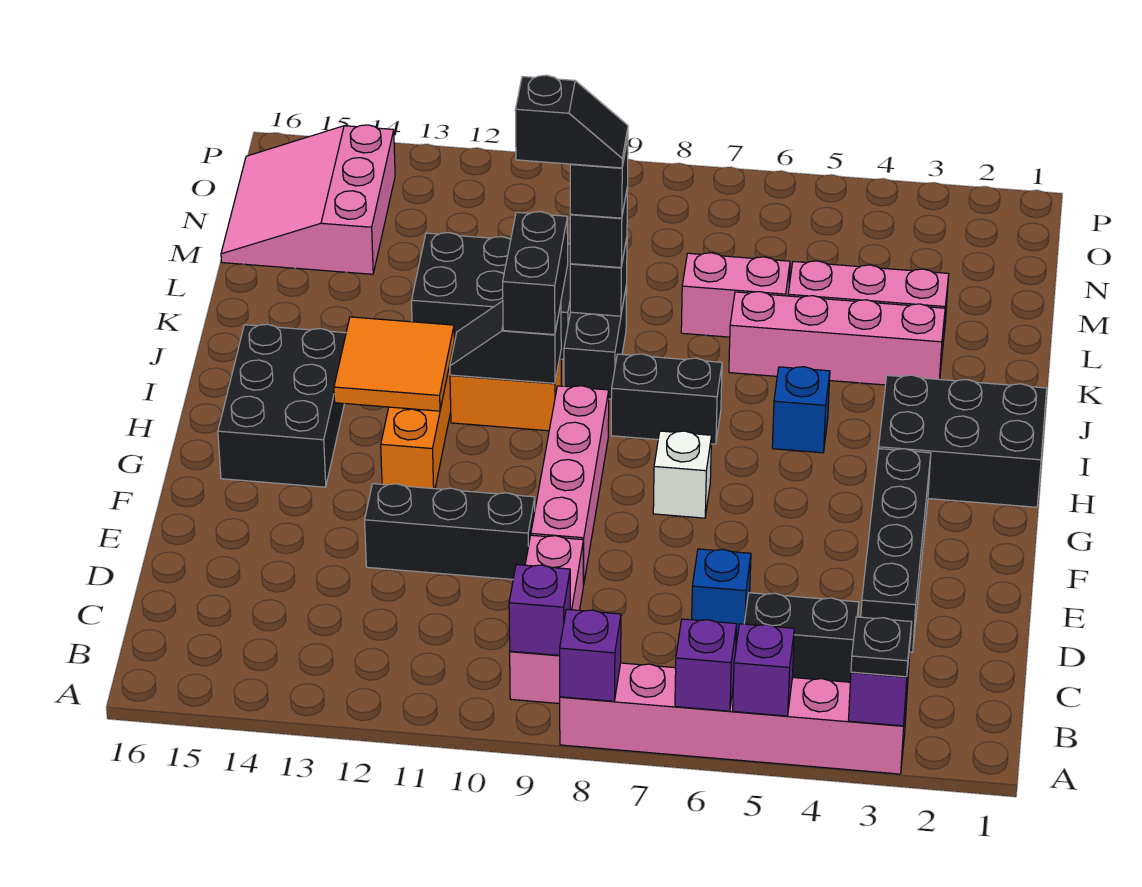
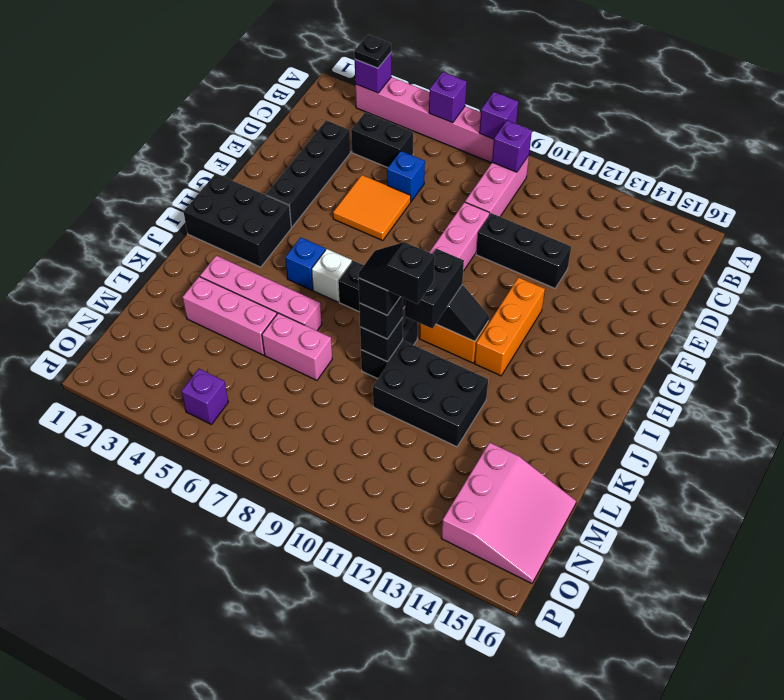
purple brick A5 level 2 -> purple brick O5 level 1
white brick G7 level 1 -> white brick I6 level 1
black brick G14:I15 level 1 -> none
orange tile H12:I13 level 2 -> orange tile E5:F6 level 1

